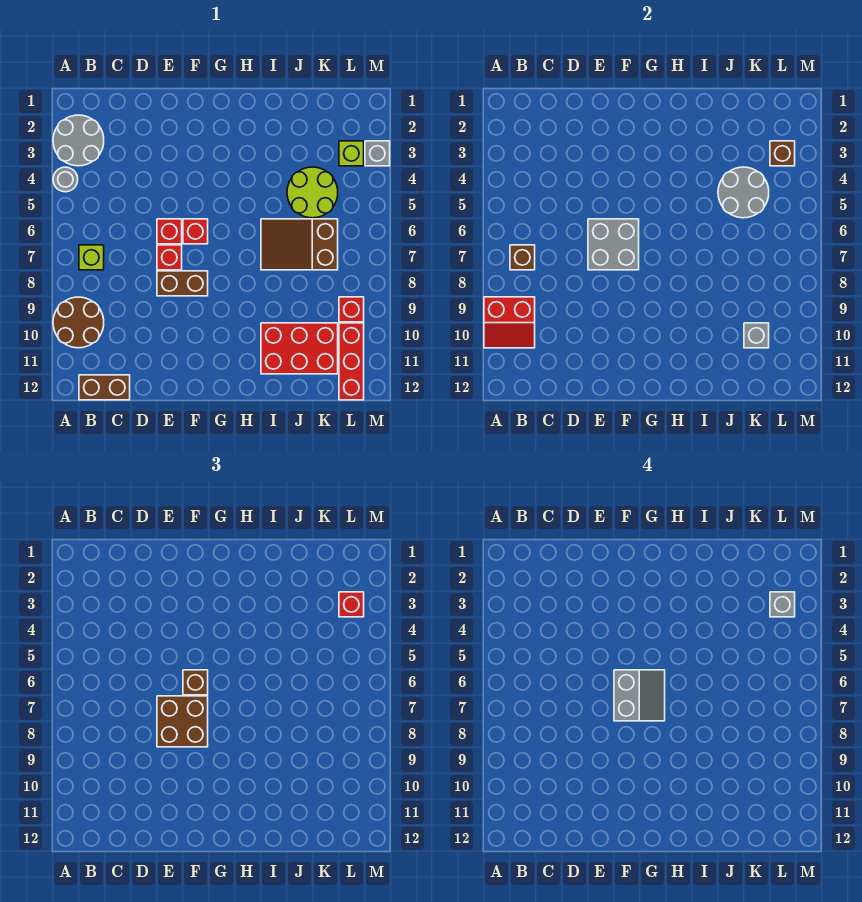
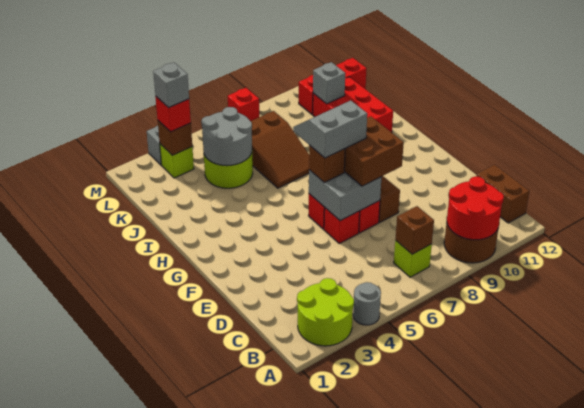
grey round brick A2:B3 level 1 -> lime round brick A2:B3 level 1
red slope A9:B10 level 2 top 9 -> red round brick A9:B10 level 2
red brick L9 level 1 -> red brick M7 level 1

